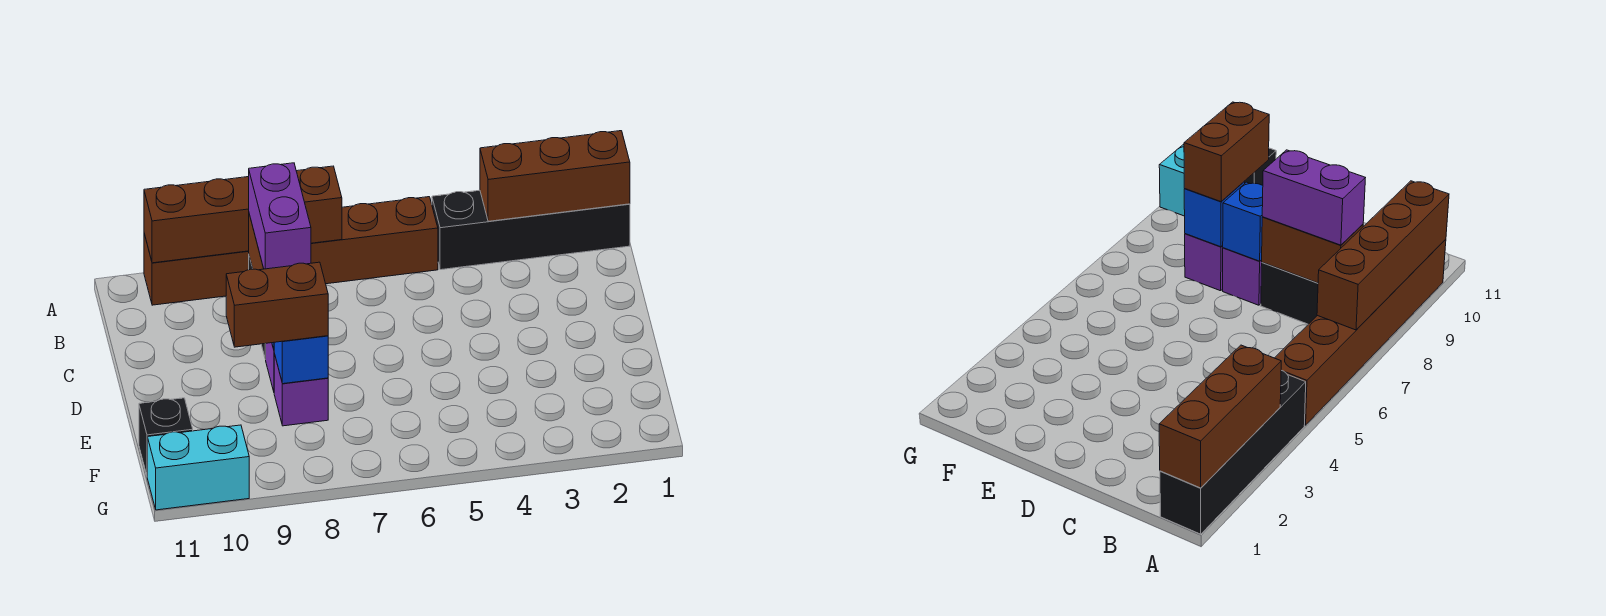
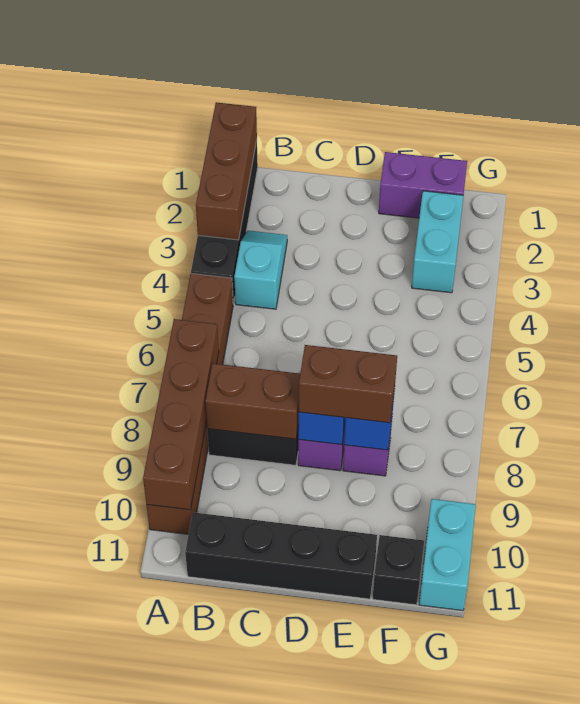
none -> cyan slope B3:B4 level 1 top 4
purple brick B8:C8 level 3 -> purple brick E1:F1 level 1
none -> black brick B11:E11 level 1
brown brick E8:E9 level 3 -> brown brick D8:E8 level 3
none -> cyan brick F2:F3 level 1

